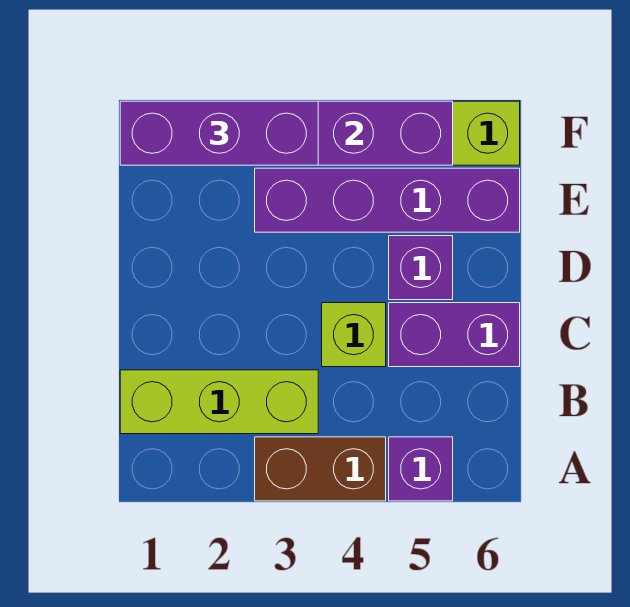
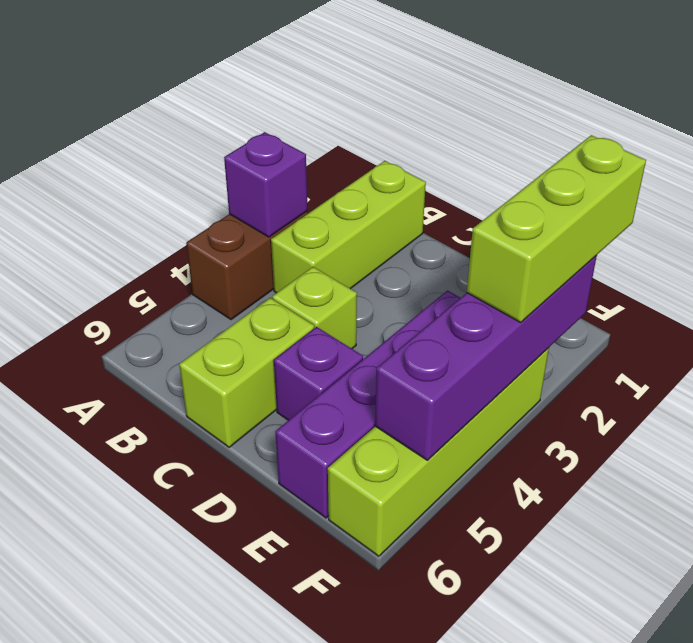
purple brick A5 level 1 -> purple brick A3 level 2
purple brick C5:C6 level 1 -> lime brick C5:C6 level 1
purple brick F1:F3 level 3 -> lime brick F1:F3 level 3

